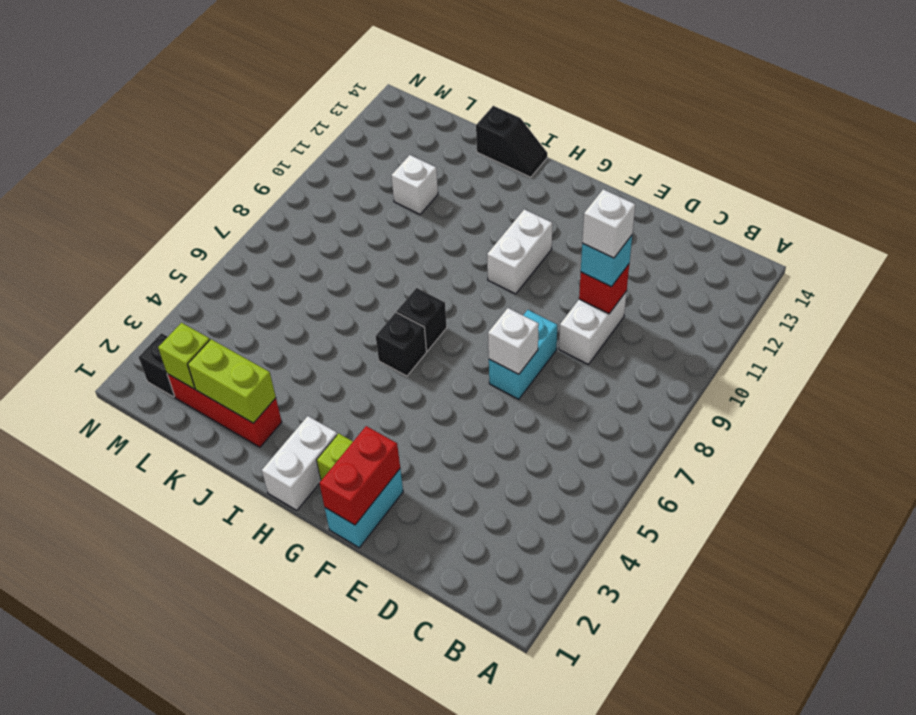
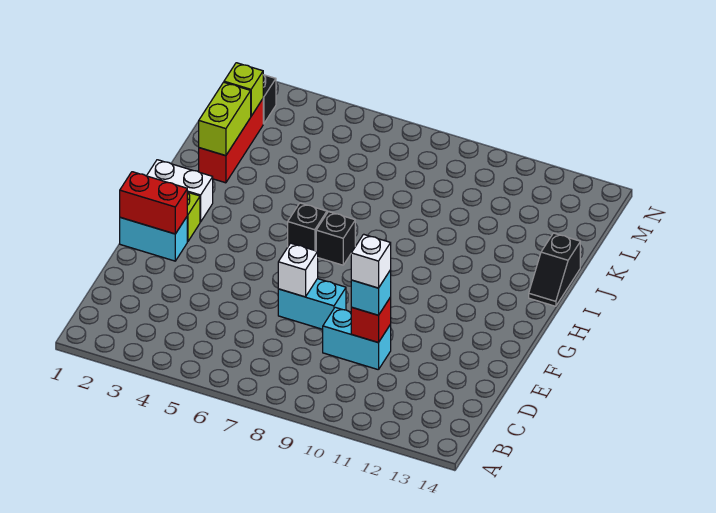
white brick D9:D10 level 1 -> cyan brick D9:D10 level 1
white brick G10:G11 level 1 -> none
white brick K11 level 1 -> none

